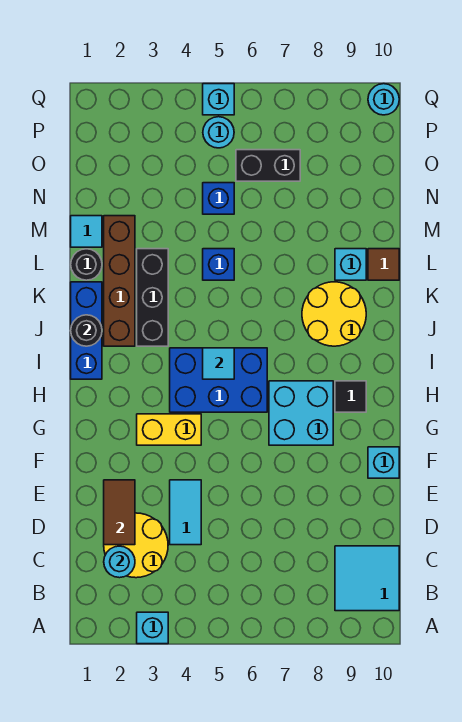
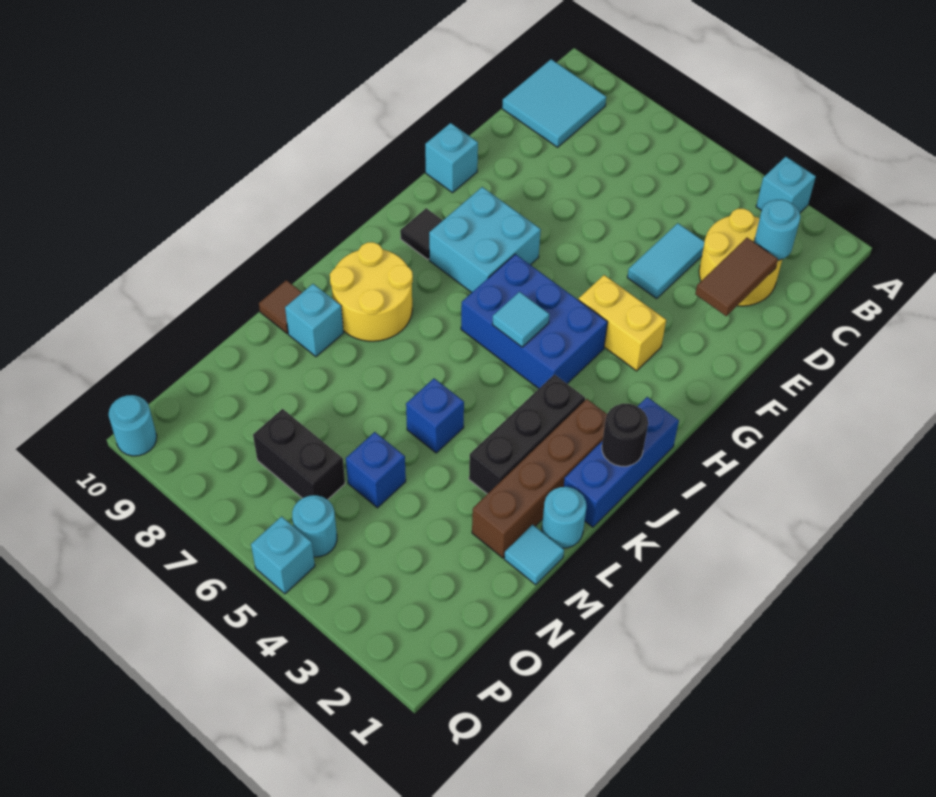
black round brick L1 level 1 -> cyan round brick L1 level 1

